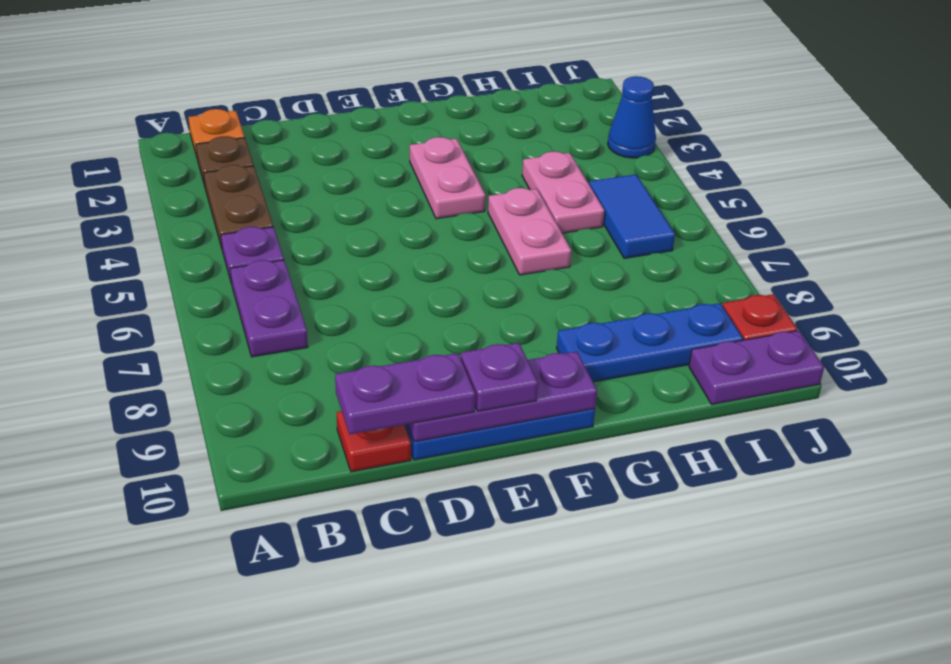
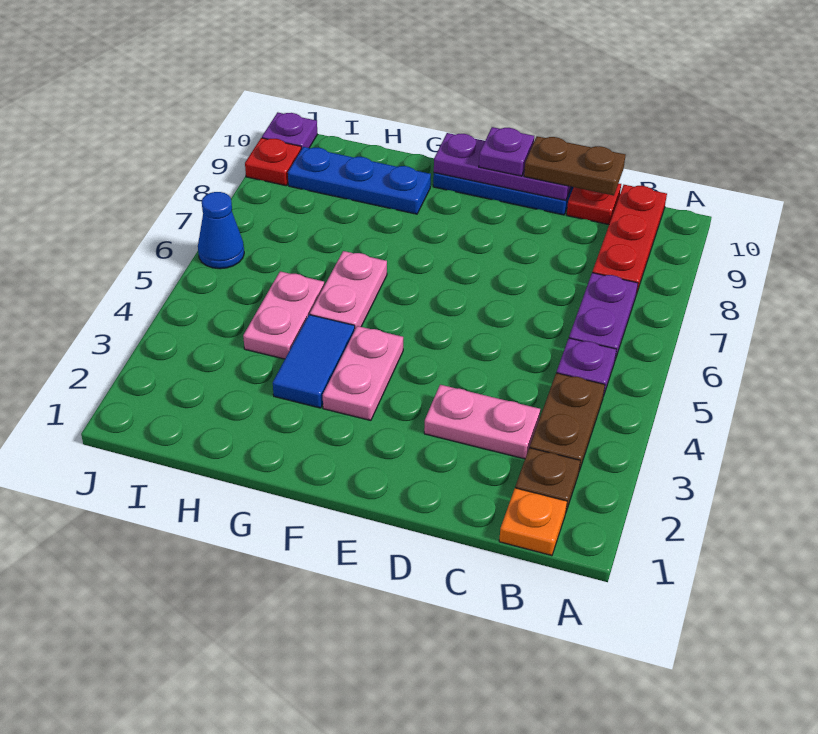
none -> red plate B8:B10 level 1
none -> pink plate C3:D3 level 1
purple plate C10:D10 level 3 -> brown plate C10:D10 level 3
blue tile I5:I6 level 1 -> blue tile G3:G4 level 1
purple plate I10:J10 level 1 -> purple plate J10 level 1
blue cone J3 level 1 -> blue cone J6 level 1

